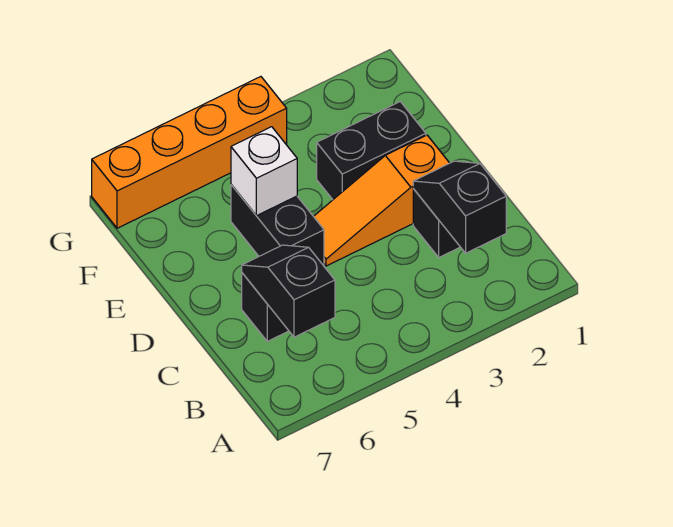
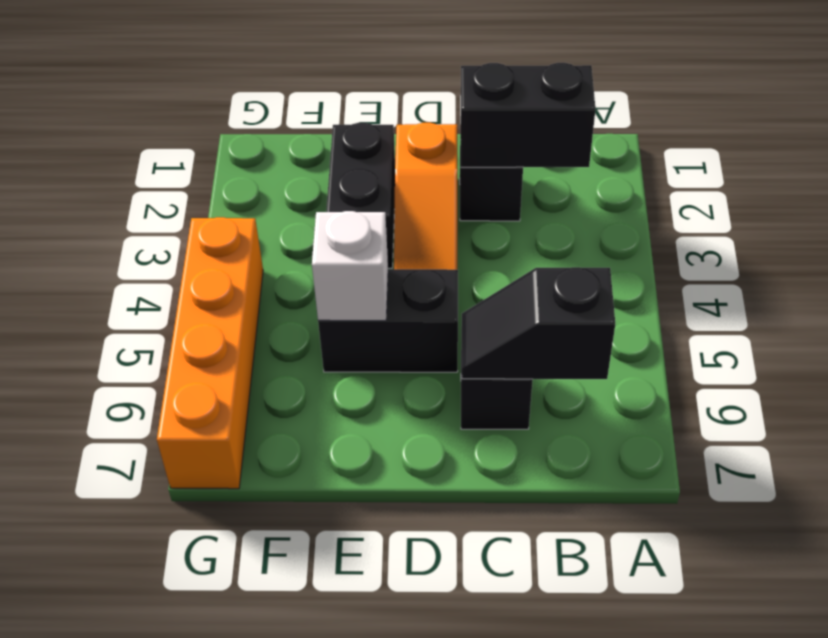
black slope B2:C2 level 2 top B -> black brick B2:C2 level 2

